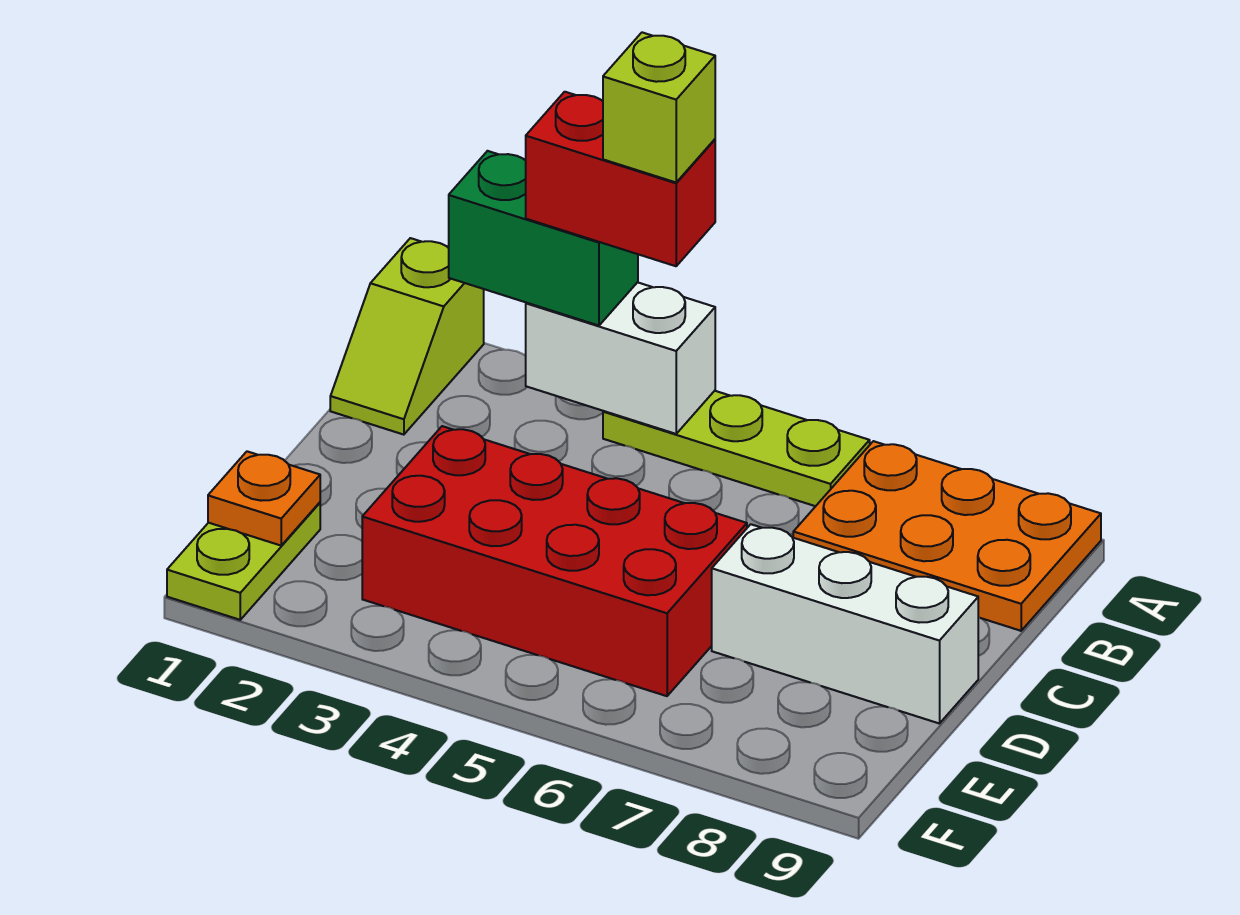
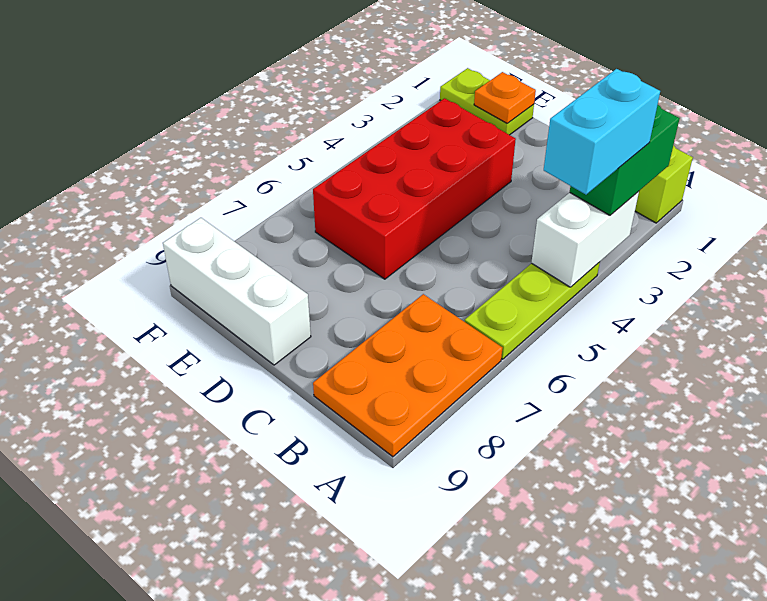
red brick A3:A4 level 4 -> cyan brick A3:A4 level 4
lime brick A4 level 5 -> none
white brick D7:D9 level 1 -> white brick D9:F9 level 1

